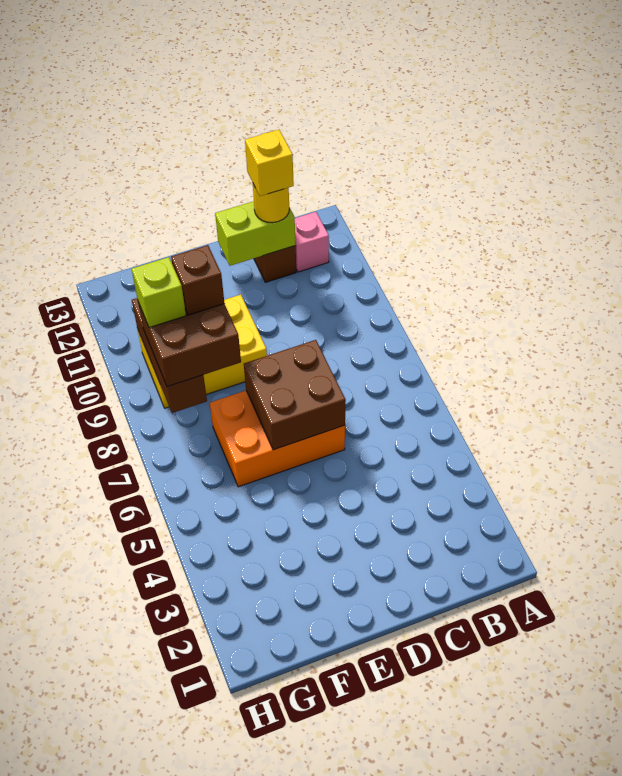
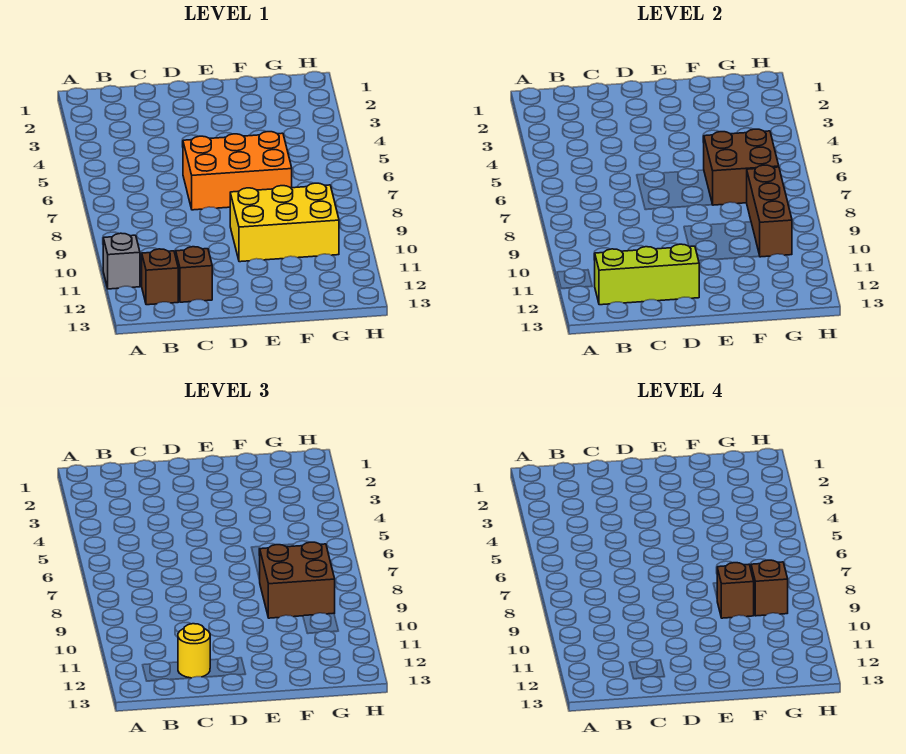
none -> grey brick A11 level 1
pink brick B12 level 1 -> brown brick B12 level 1
lime brick C12:D12 level 2 -> lime brick B12:D12 level 2
yellow brick C12 level 4 -> none
brown brick D6:E7 level 2 -> brown brick F6:G7 level 2
lime brick G9 level 4 -> brown brick G9 level 4

